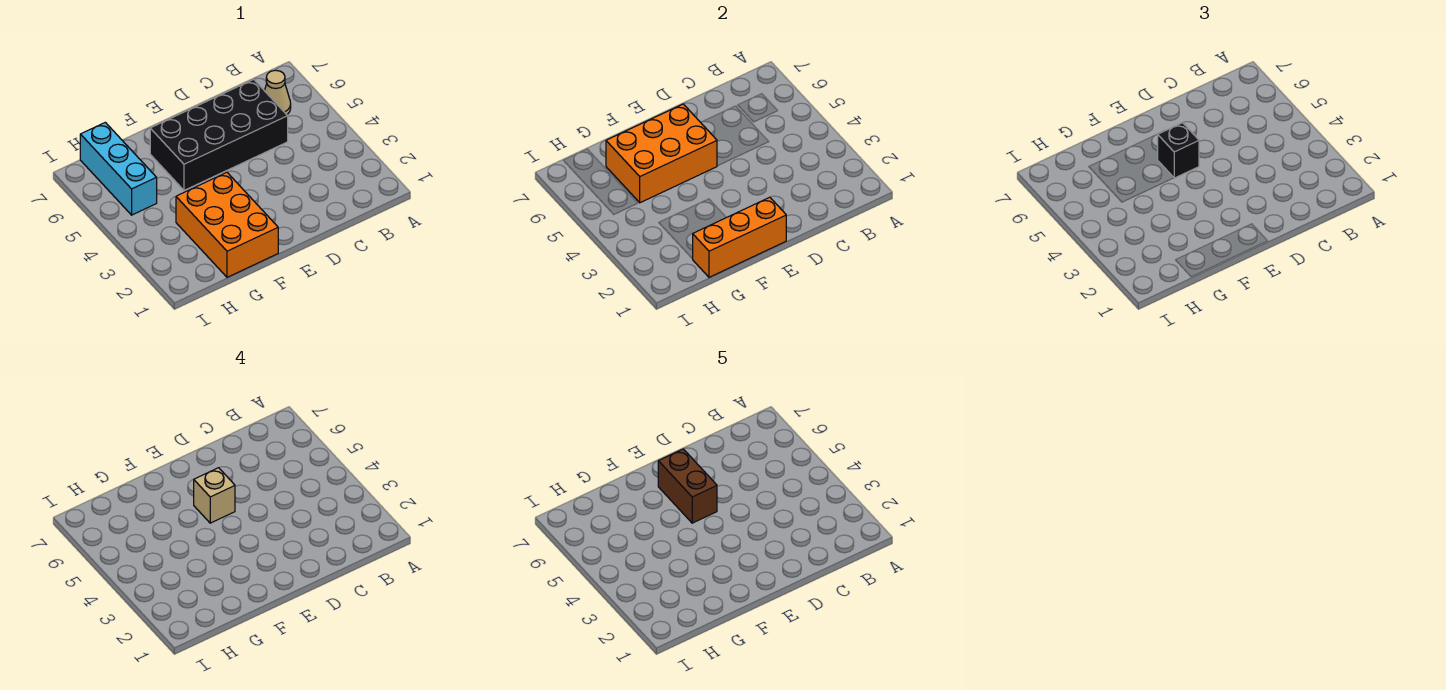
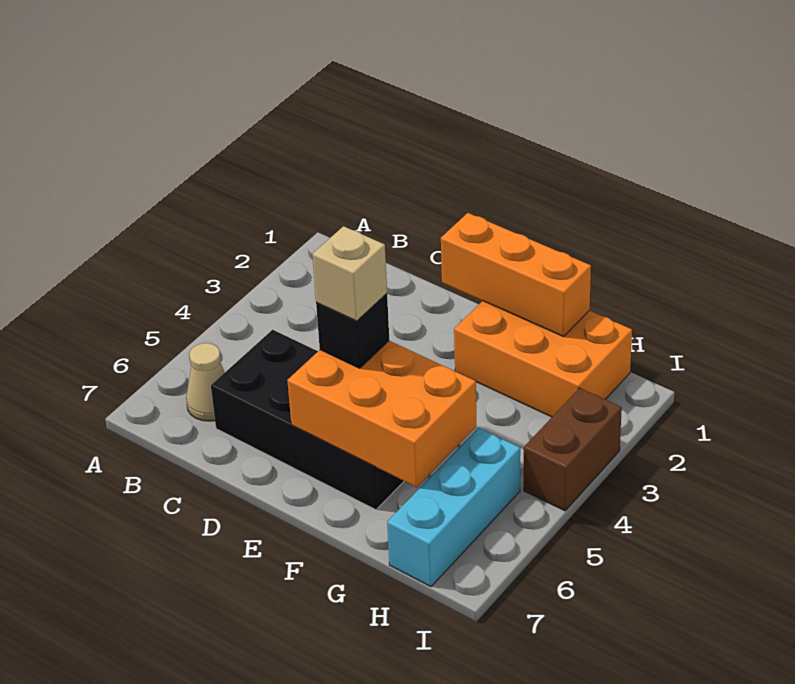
brown brick E5:E6 level 5 -> brown brick I3:I4 level 1
orange brick F1:G3 level 1 -> orange brick F1:H2 level 1

